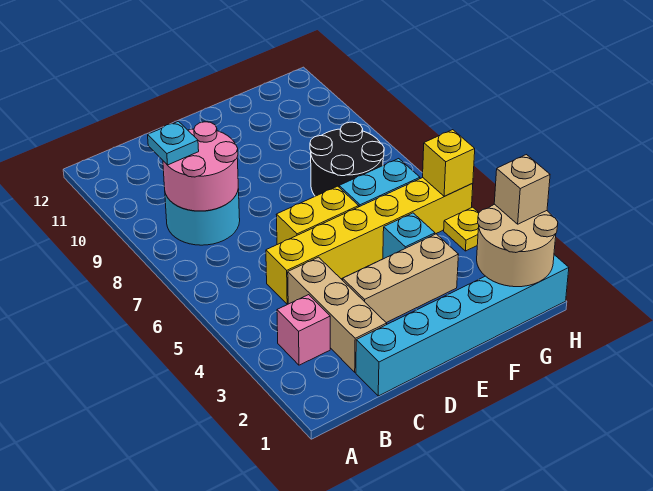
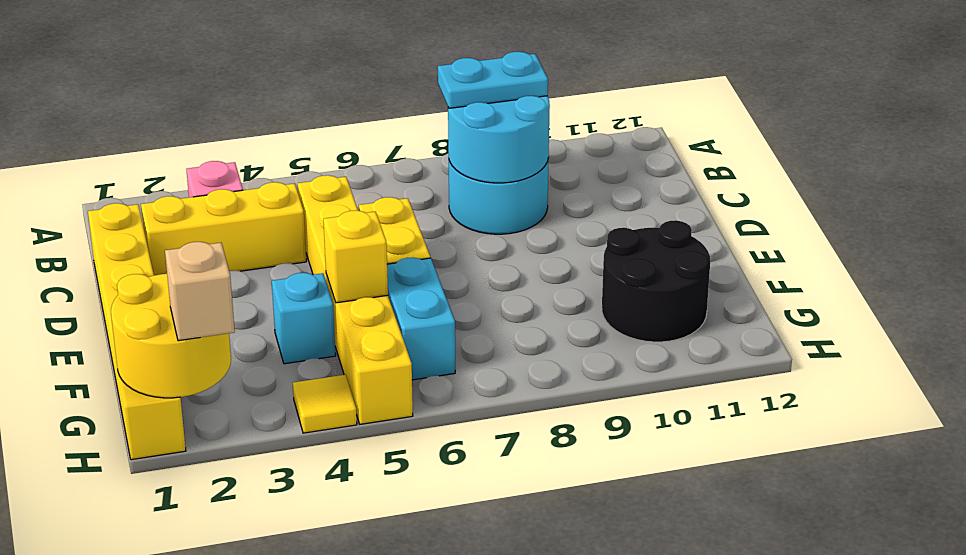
pink round brick B8:C9 level 2 -> cyan round brick B8:C9 level 2
cyan plate B9 level 3 -> cyan plate B8:B9 level 3
cyan brick C1:H1 level 1 -> yellow brick C1:H1 level 1
tan brick C2:C4 level 1 -> yellow brick C2:C4 level 1
tan brick D3:F3 level 1 -> none
black round brick F7:G8 level 1 -> black round brick F10:G11 level 1
tan round brick G1:H2 level 2 -> yellow round brick G1:H2 level 2
yellow plate H4 level 1 -> yellow tile H4 level 1
yellow brick H5 level 2 -> yellow brick F5 level 2

